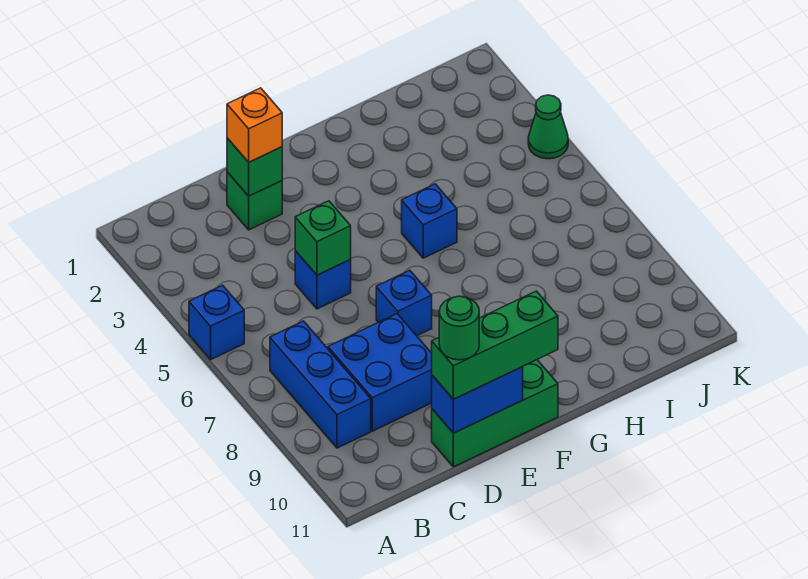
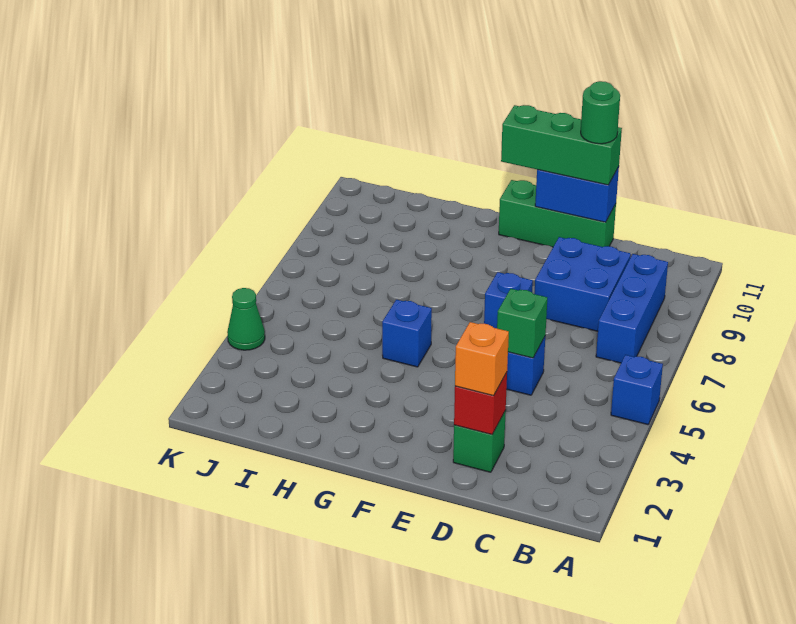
green brick D2 level 2 -> red brick D2 level 2

